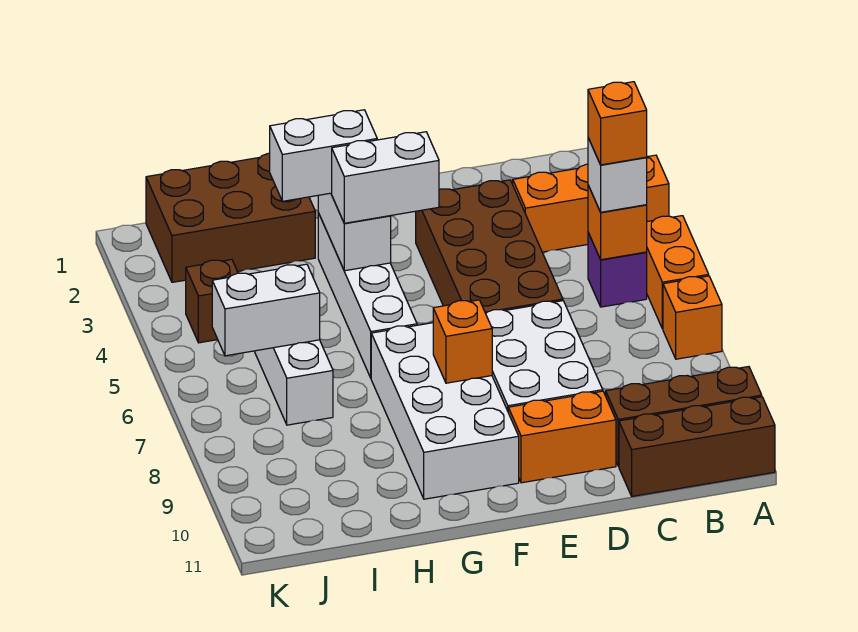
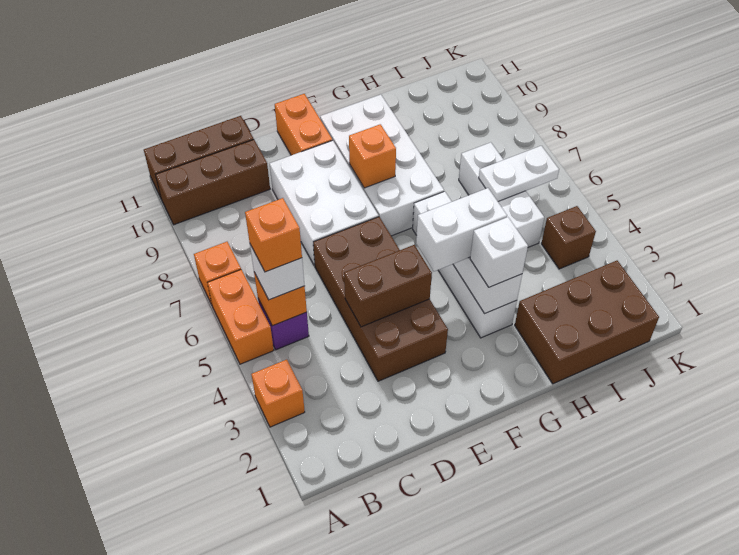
orange brick A3:C3 level 1 -> orange brick A3 level 1
none -> brown brick D4:E4 level 2
orange brick D10:E10 level 1 -> orange brick E10:E11 level 1
white brick G3:H3 level 3 -> white brick G3 level 3
white brick I6:J6 level 2 -> white plate I6:J6 level 2

